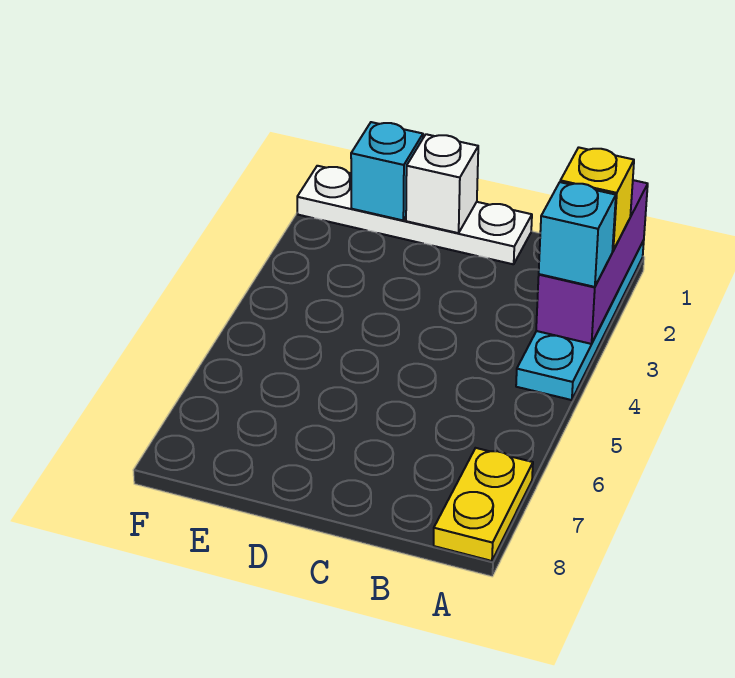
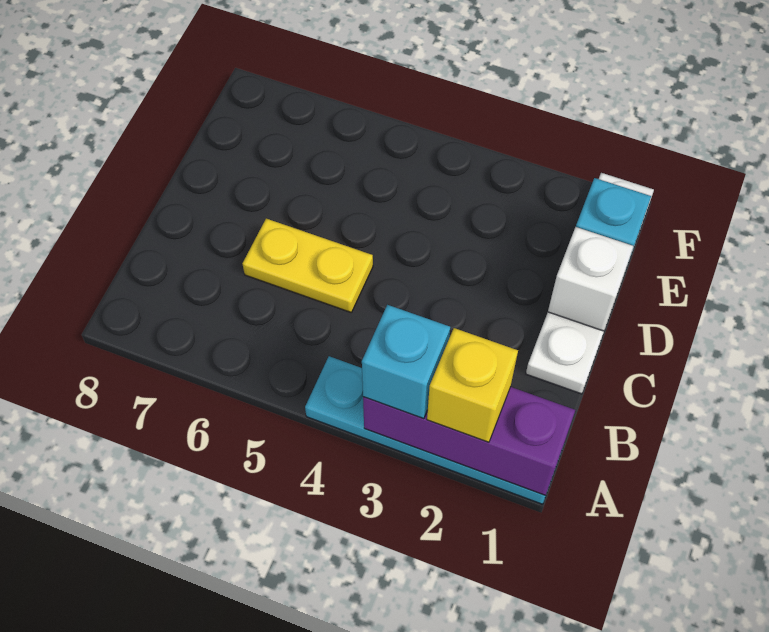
yellow plate A7:A8 level 1 -> yellow plate C5:C6 level 1

